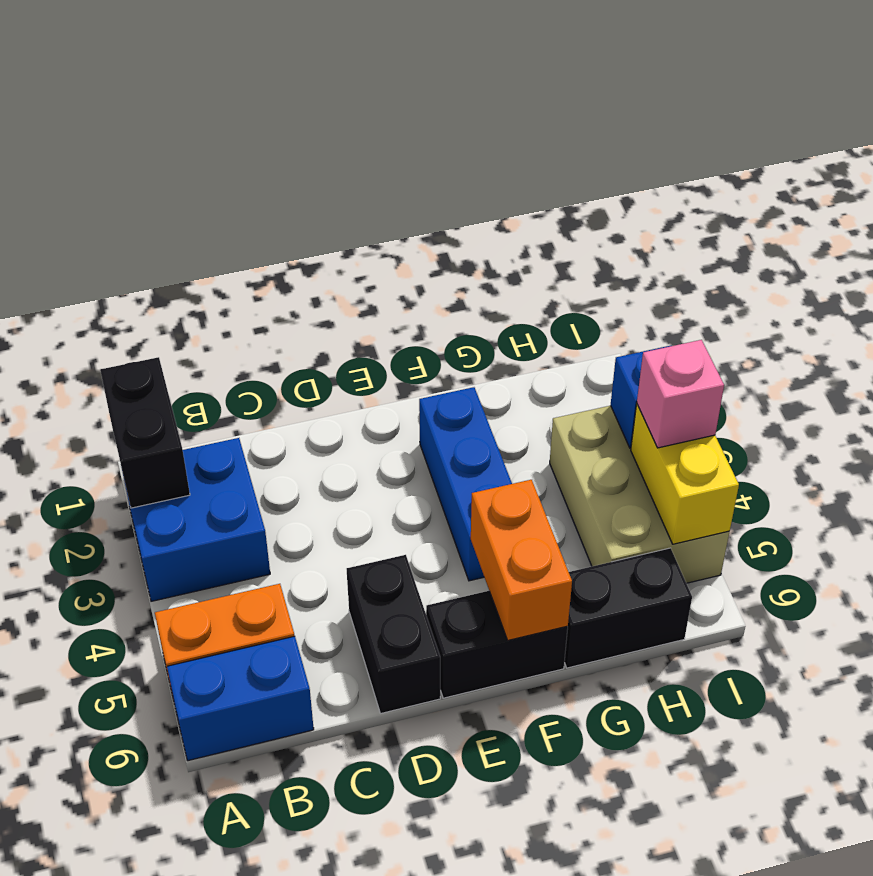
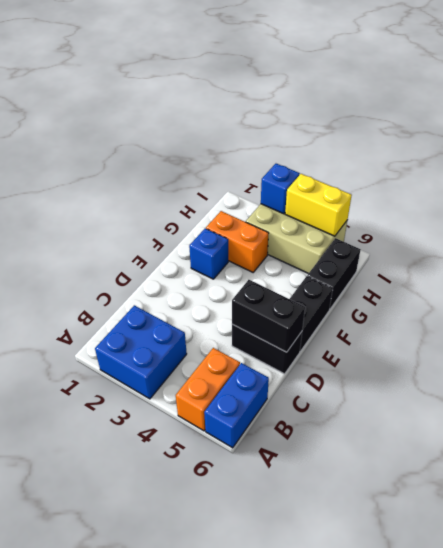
black brick A1:A2 level 2 -> black brick D5:D6 level 2
blue brick F2:F4 level 1 -> blue brick F2 level 1
orange brick F5:F6 level 2 -> orange brick G2:G3 level 1
pink brick I4 level 3 -> none

